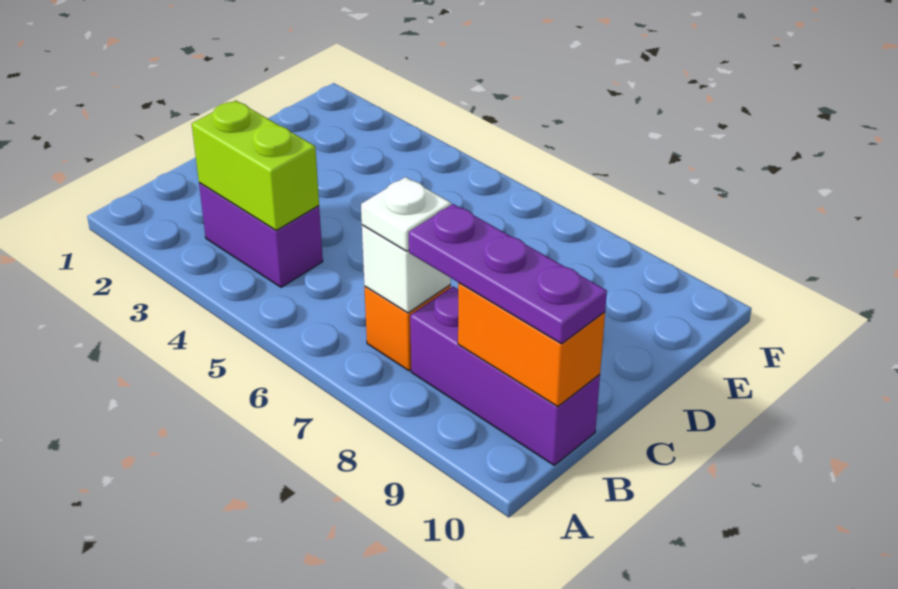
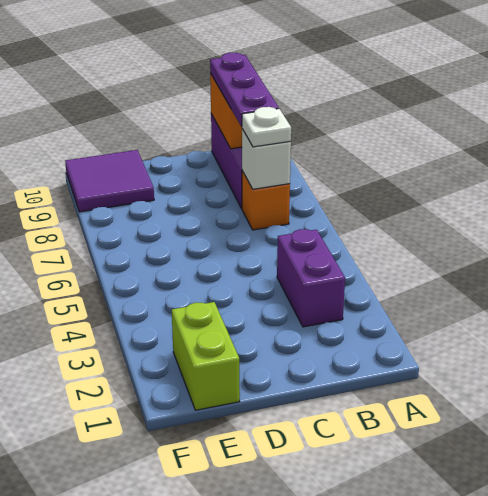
lime brick B3:B4 level 2 -> lime brick E1:E2 level 1
none -> purple tile E9:F10 level 1

